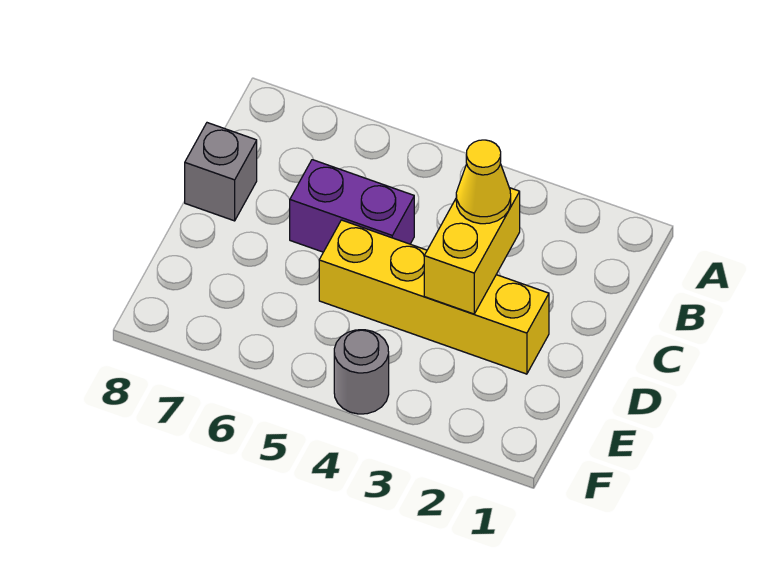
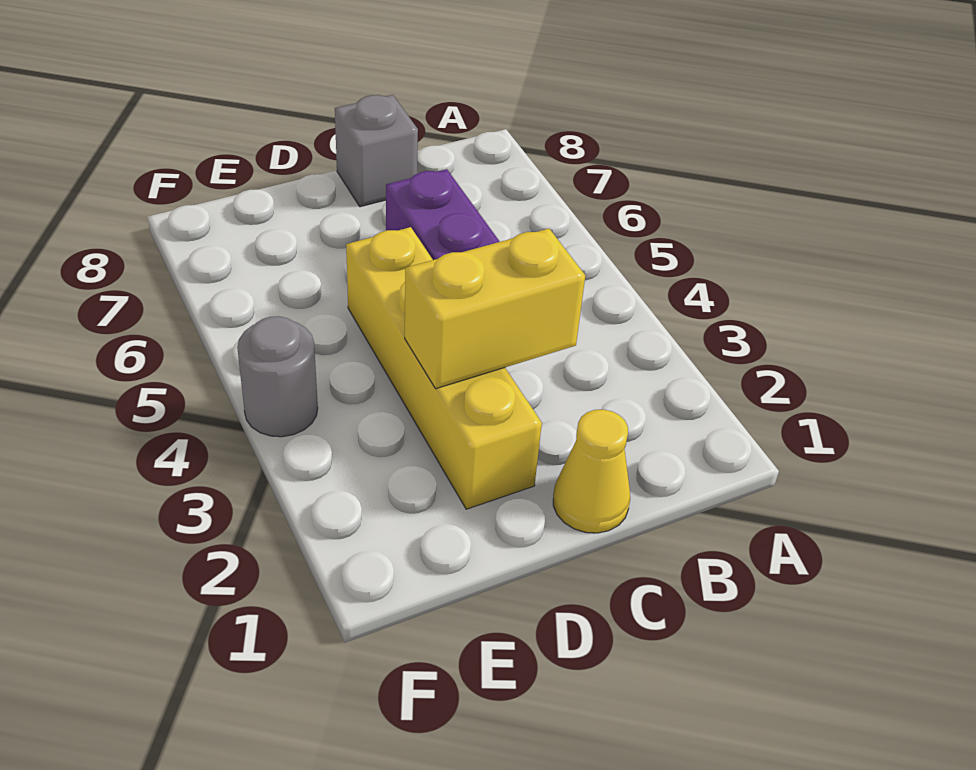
yellow cone C3 level 3 -> yellow cone C1 level 1

